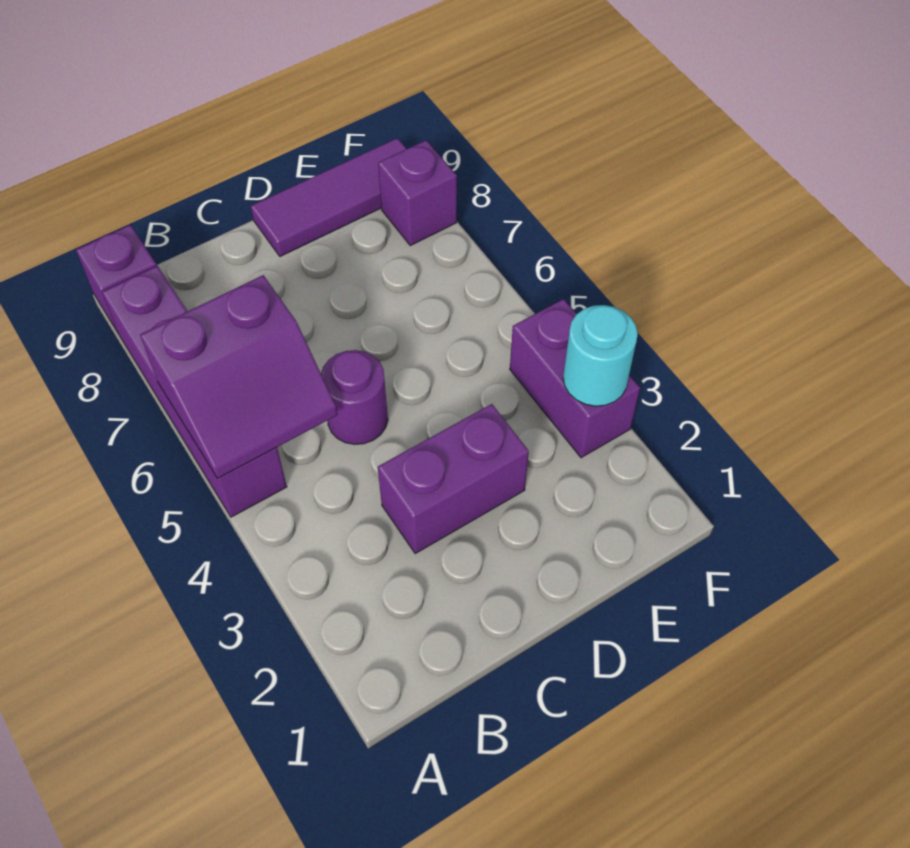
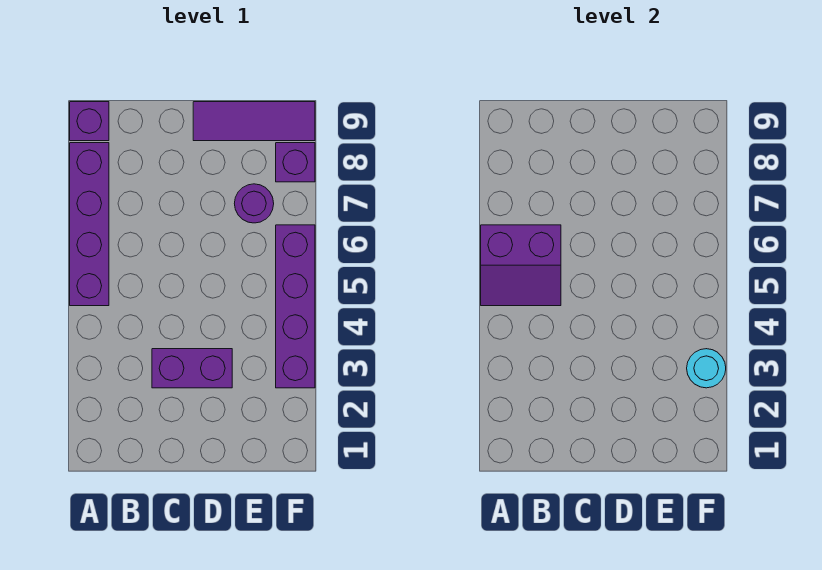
purple round brick C5 level 1 -> purple round brick E7 level 1
purple brick F3:F4 level 1 -> purple brick F3:F6 level 1

